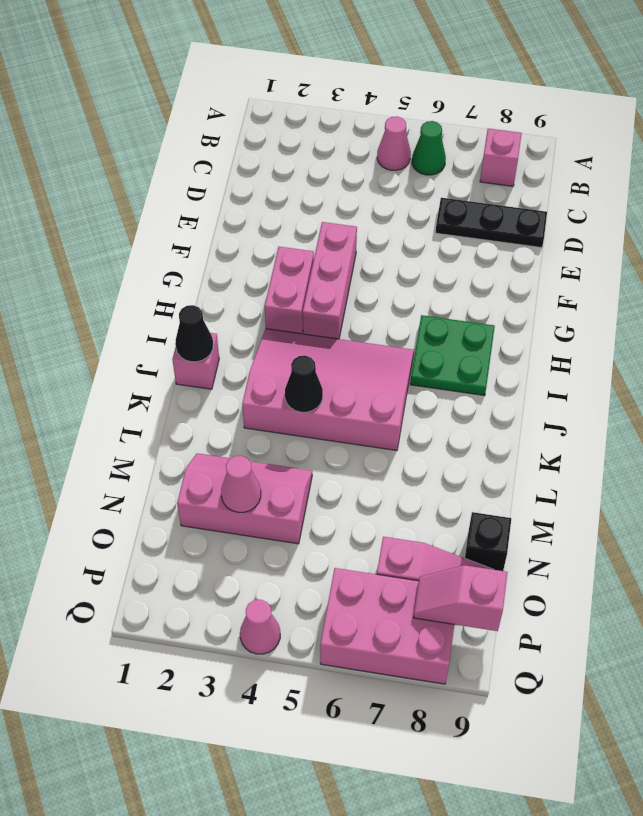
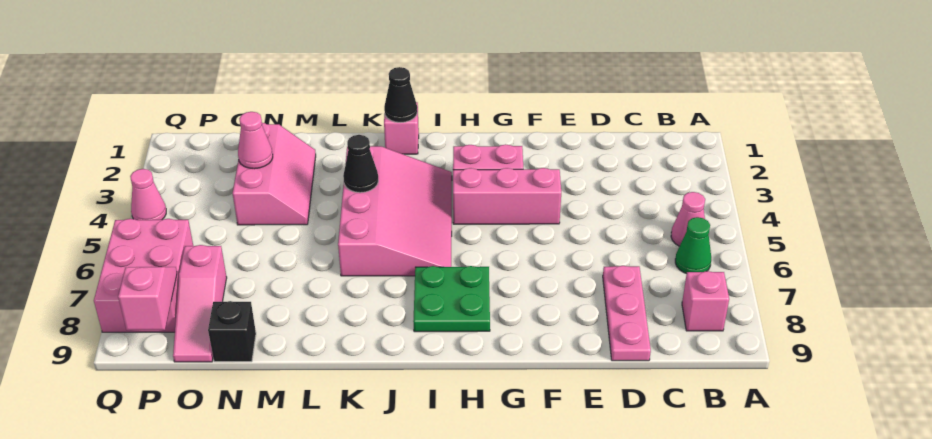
black plate D7:D9 level 1 -> pink plate D7:D9 level 1

